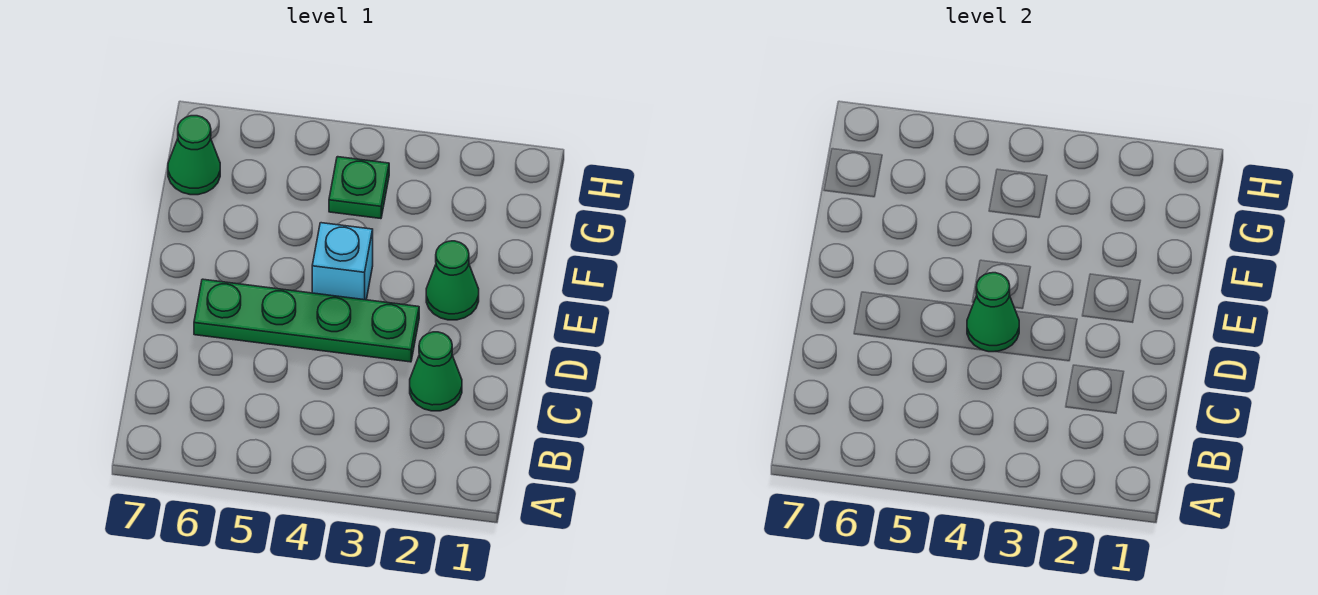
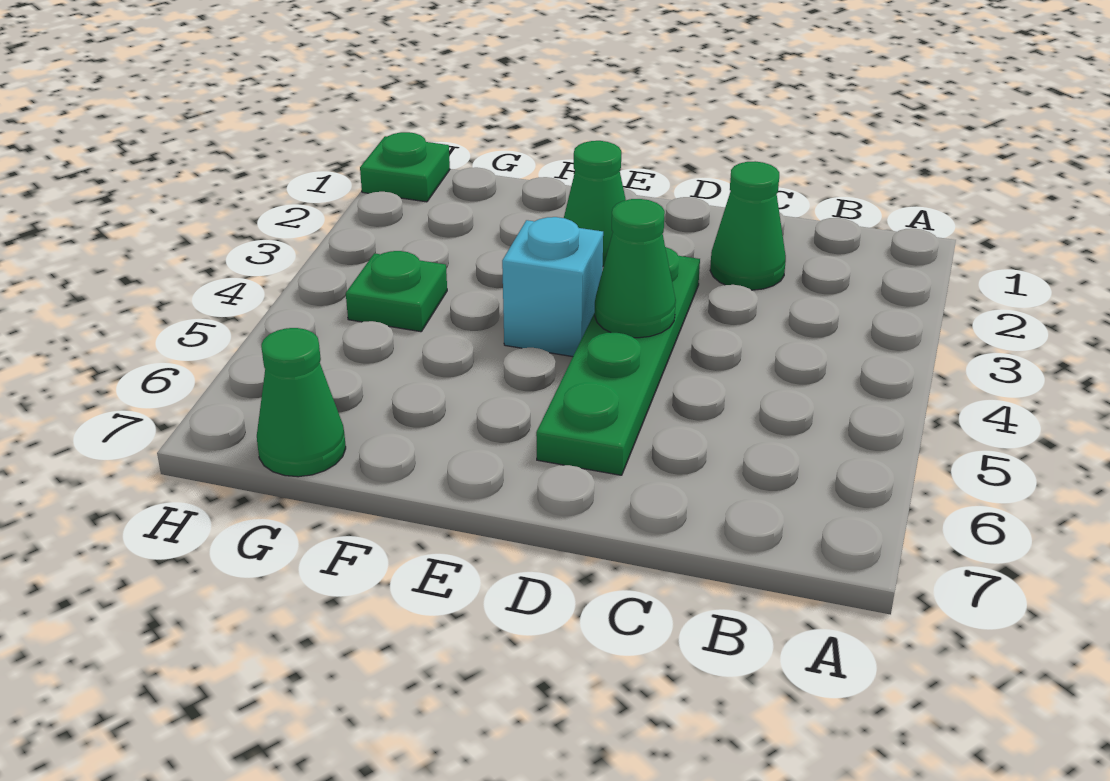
none -> green plate H1 level 1

